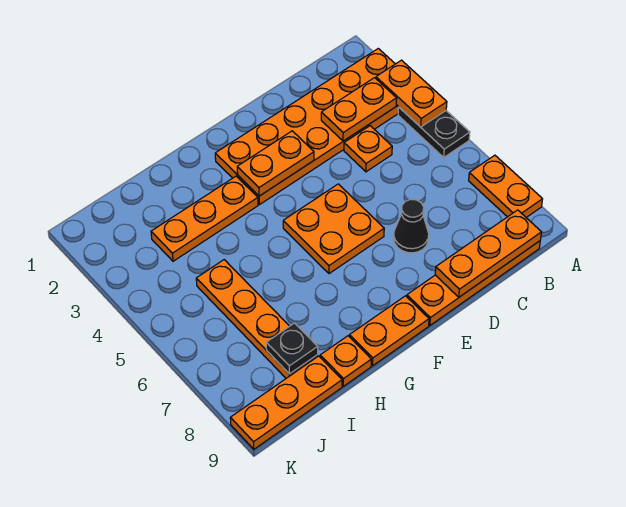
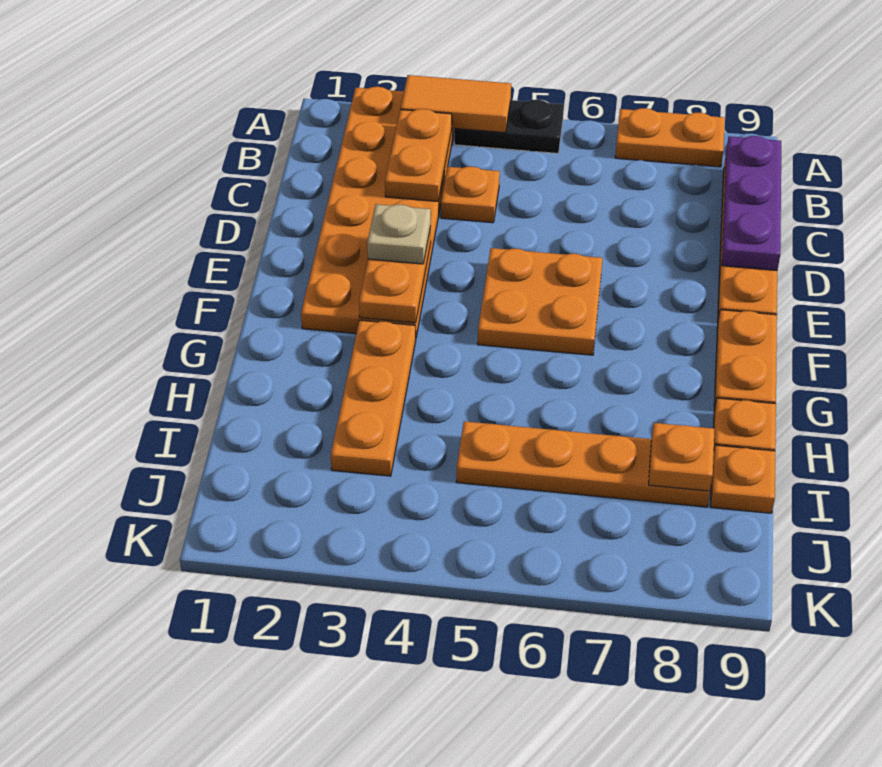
orange plate A3:A4 level 2 -> orange tile A3:A4 level 2
orange plate B9:D9 level 2 -> purple plate B9:D9 level 2
black cone D7 level 1 -> none
none -> tan plate E3 level 3
black plate I8 level 2 -> orange plate I8 level 2
orange plate I9:K9 level 1 -> orange plate I9 level 1

